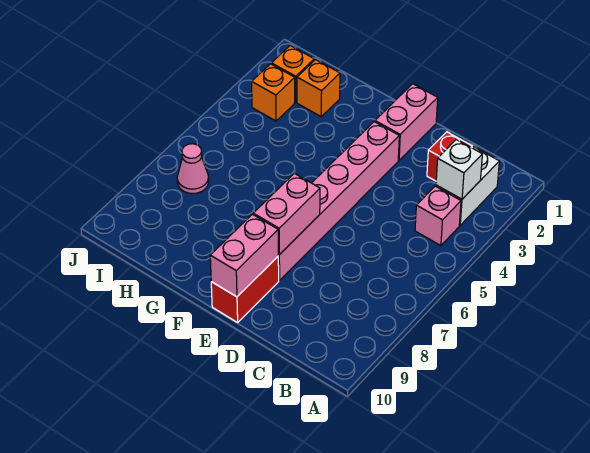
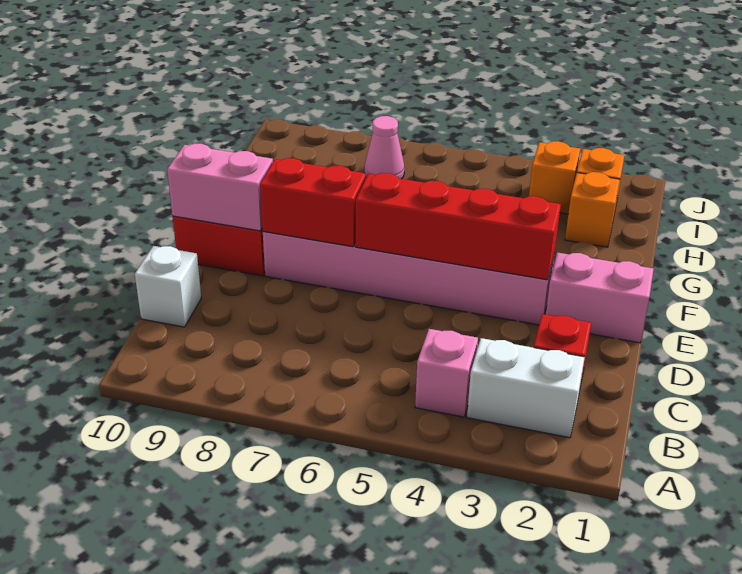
white brick B3 level 2 -> white brick C10 level 1
none -> red brick E3:E6 level 2
pink brick E7:E8 level 2 -> red brick E7:E8 level 2

